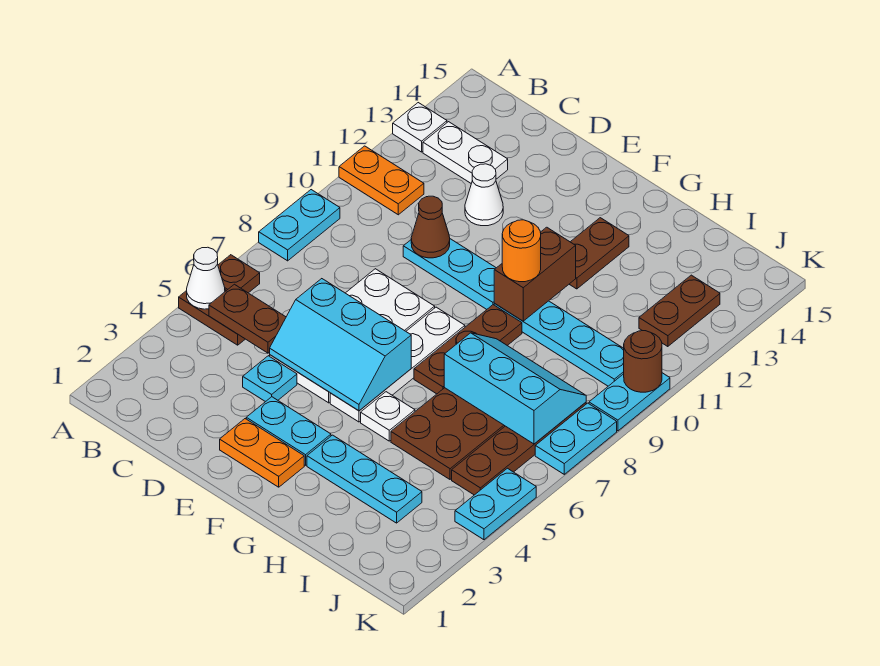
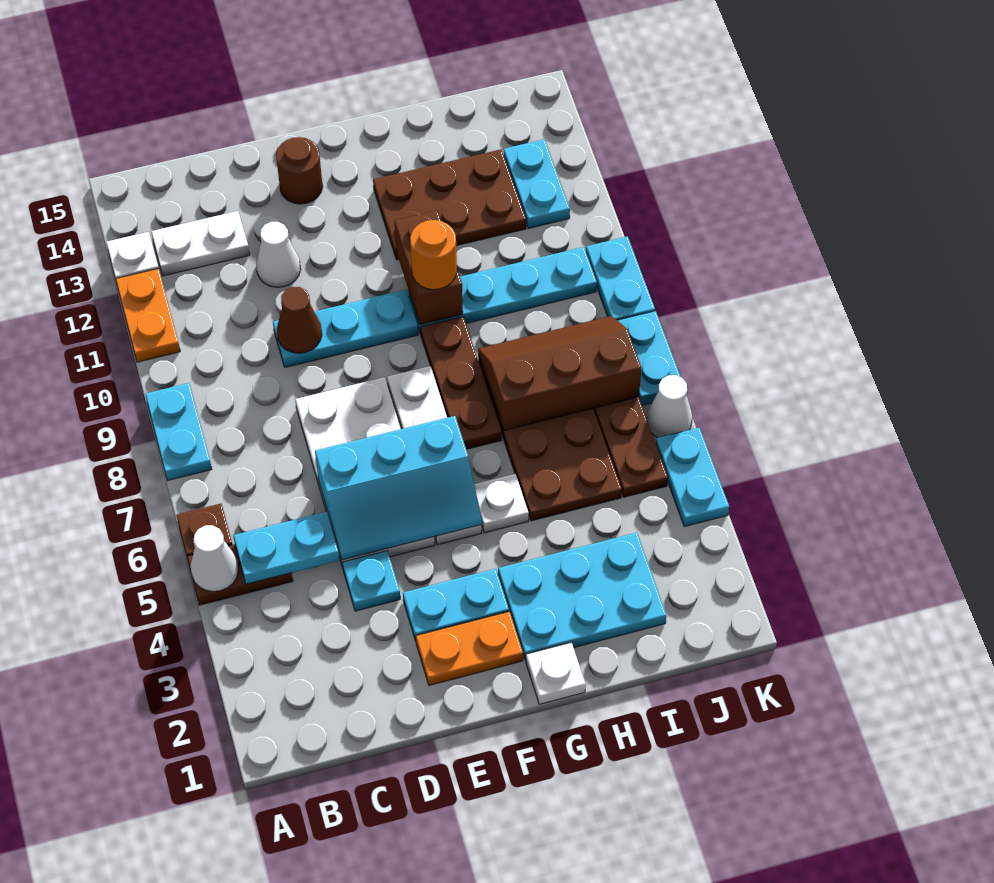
orange plate A11:B11 level 1 -> orange plate A11:A12 level 1
brown plate B5:C5 level 2 -> cyan plate B5:C5 level 2
none -> white plate G1 level 1
cyan plate G3:I3 level 1 -> cyan plate G2:I3 level 1
brown plate G12:G13 level 1 -> brown plate G12:I13 level 1
cyan slope H7:J8 level 2 top 7 -> brown slope H7:J8 level 2 top 7
brown plate J12:J13 level 1 -> cyan plate J12:J13 level 1
none -> white cone K6 level 1
brown round brick K10 level 2 -> brown round brick E14 level 1

